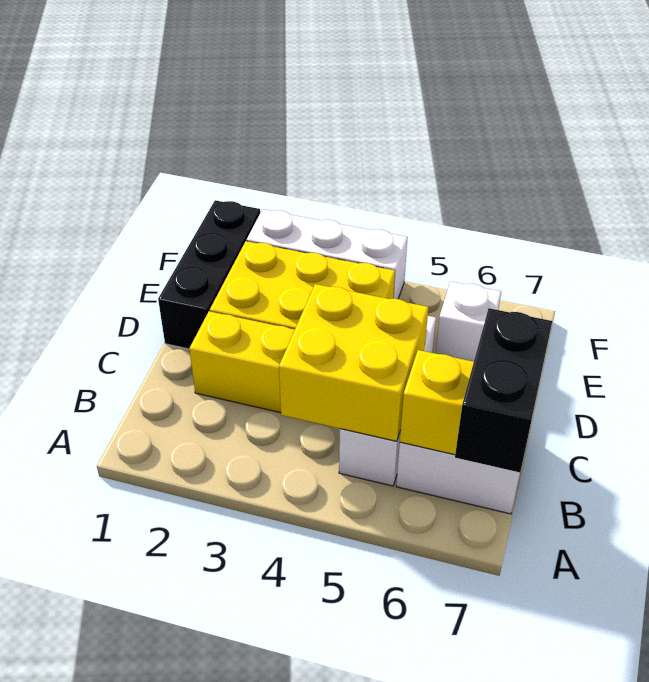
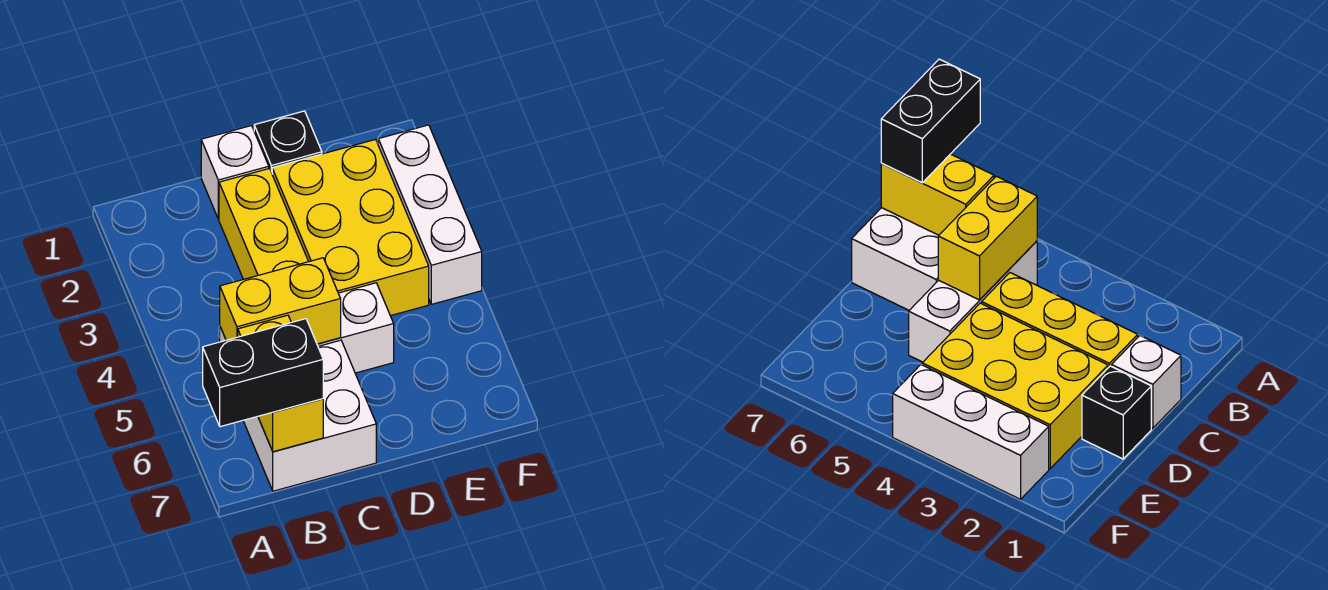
yellow brick B4:C5 level 2 -> yellow brick B5:C5 level 2
black brick D1:F1 level 1 -> black brick D1 level 1
white brick E6 level 1 -> white brick C1 level 1

